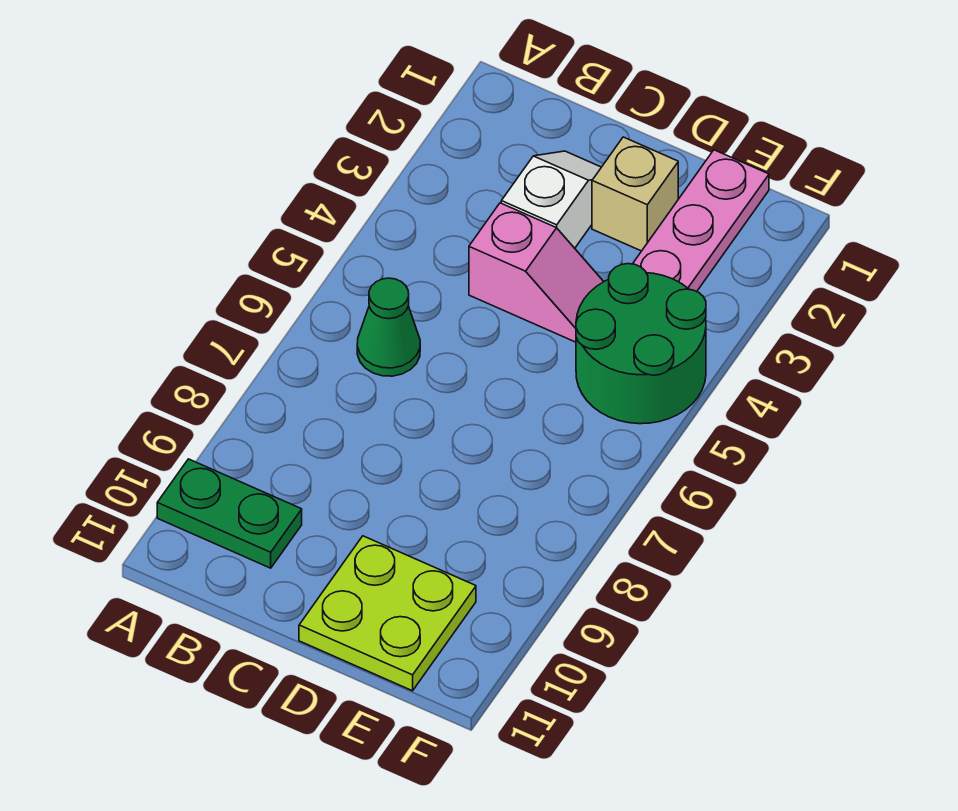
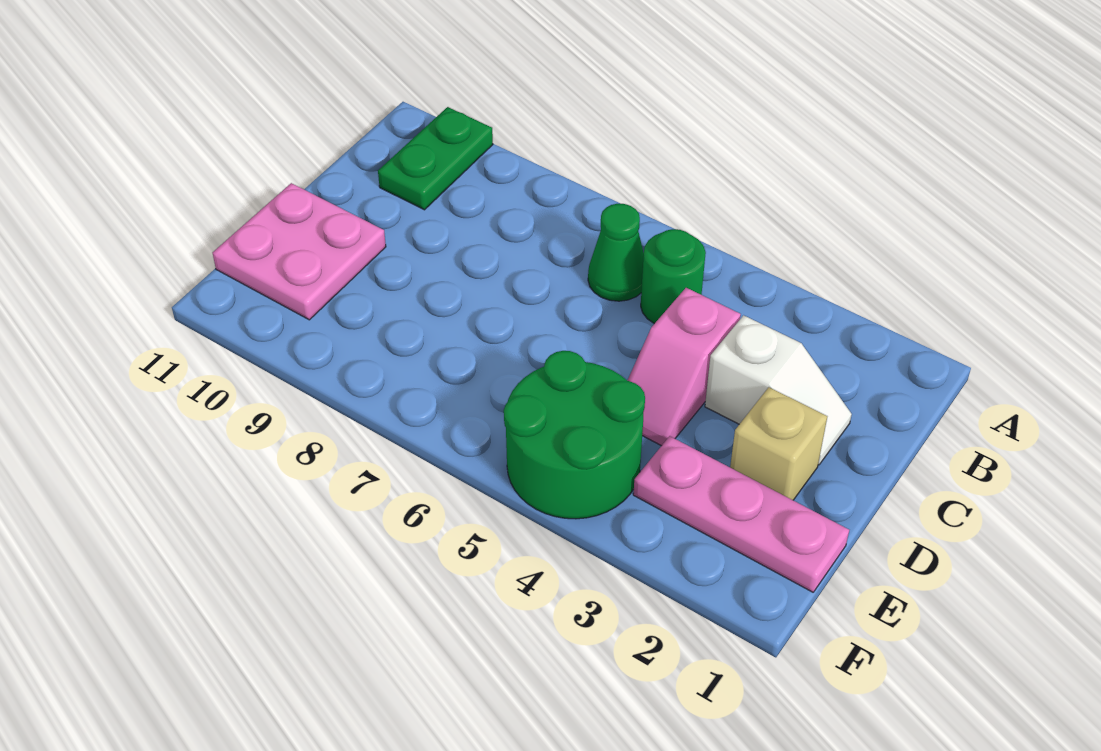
none -> green round brick B5 level 1
lime plate D10:E11 level 1 -> pink plate D10:E11 level 1

